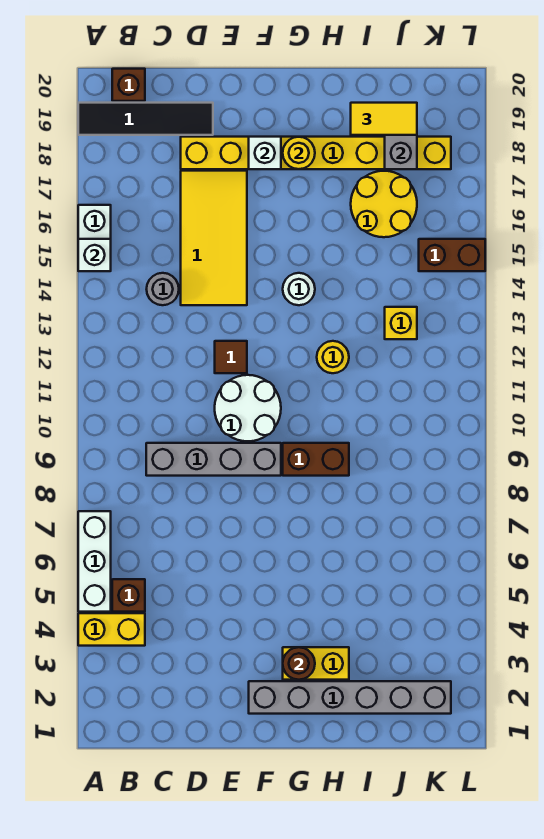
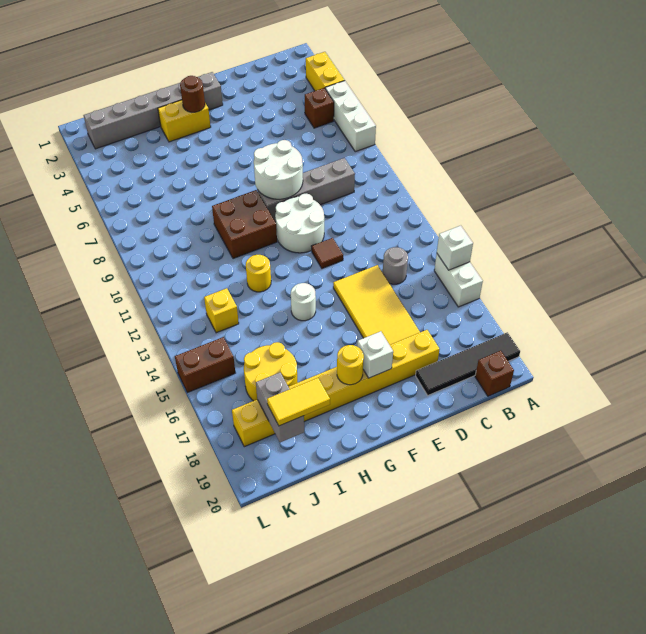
yellow brick A4:B4 level 1 -> yellow brick A3:A4 level 1
none -> white round brick E8:F9 level 2
brown brick G9:H9 level 1 -> brown brick G9:H10 level 1

